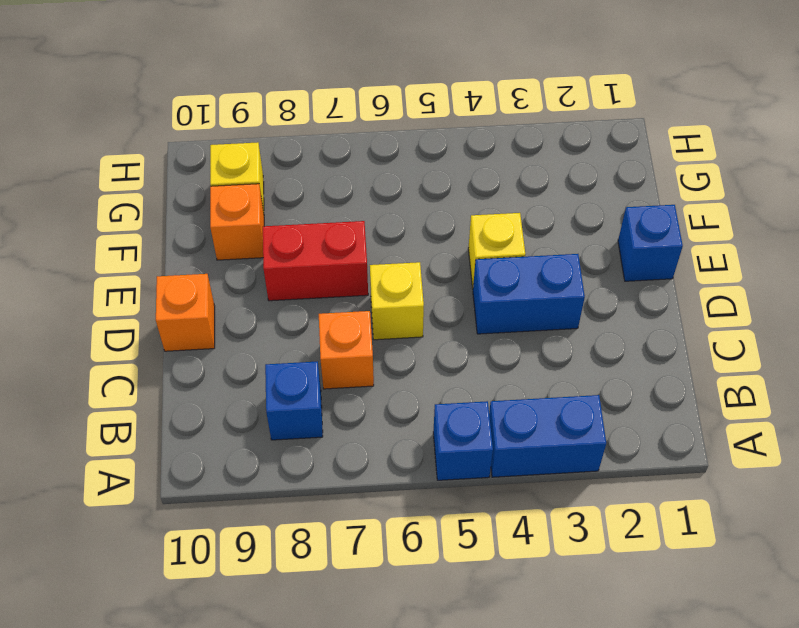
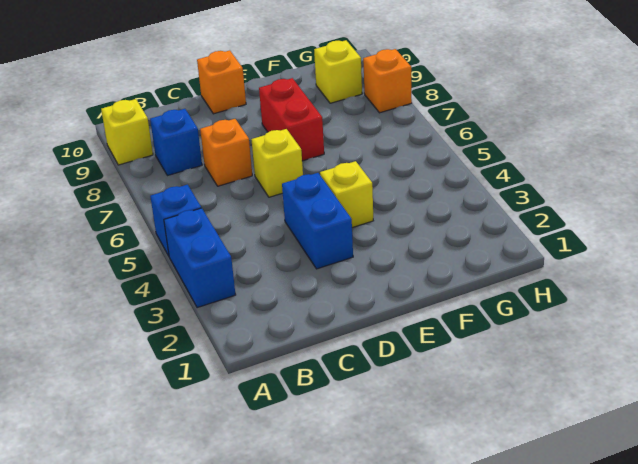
none -> yellow brick A9 level 1
blue brick E1 level 1 -> none
orange brick F9 level 1 -> orange brick H8 level 1

